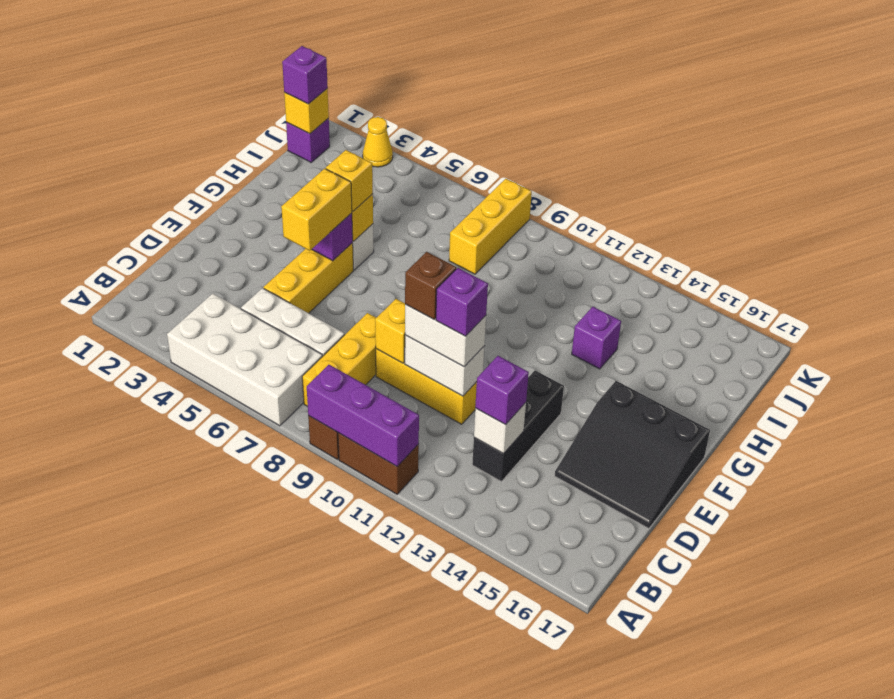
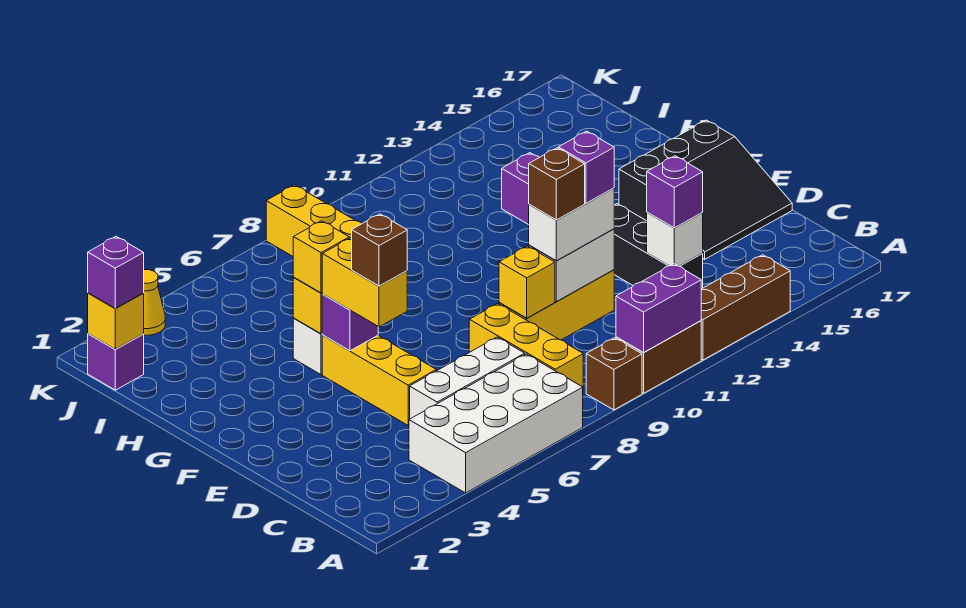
purple brick A9:A11 level 2 -> purple brick A10:A11 level 2
none -> brown brick A12:A14 level 1
none -> brown brick E5 level 4

